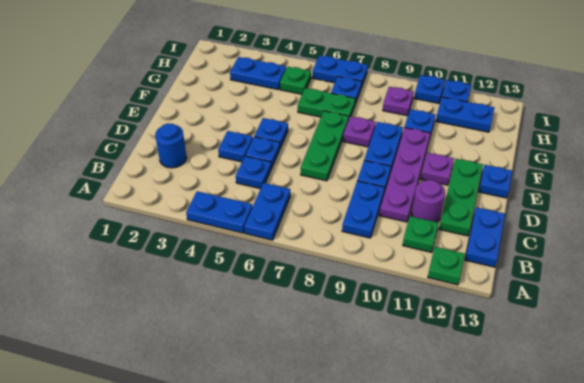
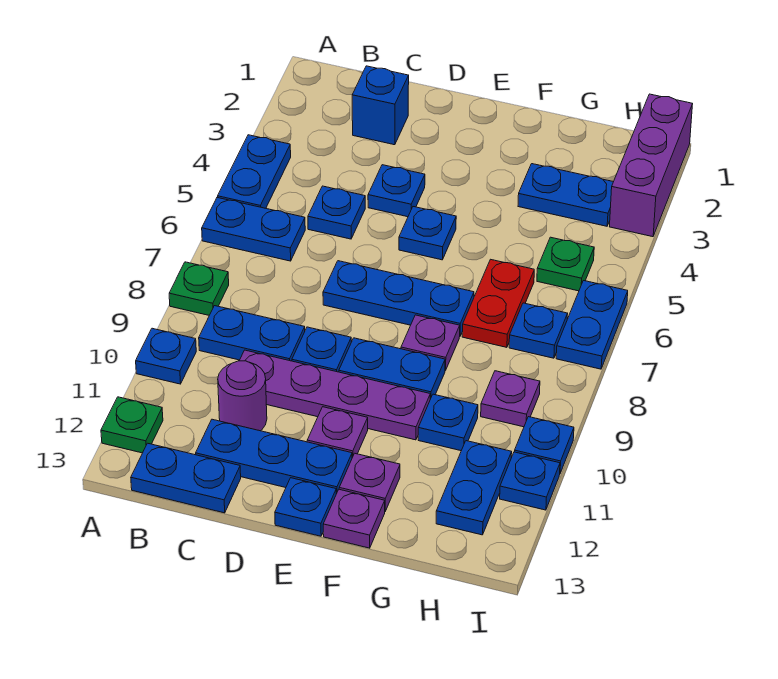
green plate B11 level 1 -> green plate A8 level 1
blue round brick C2 level 1 -> blue brick C2 level 1
green plate C12:E12 level 1 -> blue plate C12:E12 level 1
blue plate D5 level 1 -> blue plate A10 level 1
green plate D7:F7 level 1 -> blue plate D7:F7 level 1
none -> purple plate F12 level 1
none -> purple plate F13 level 1
green plate G6:G7 level 1 -> red plate G6:G7 level 1
blue plate H3:H4 level 1 -> blue plate G3:H3 level 1
none -> purple brick I1:I3 level 1

